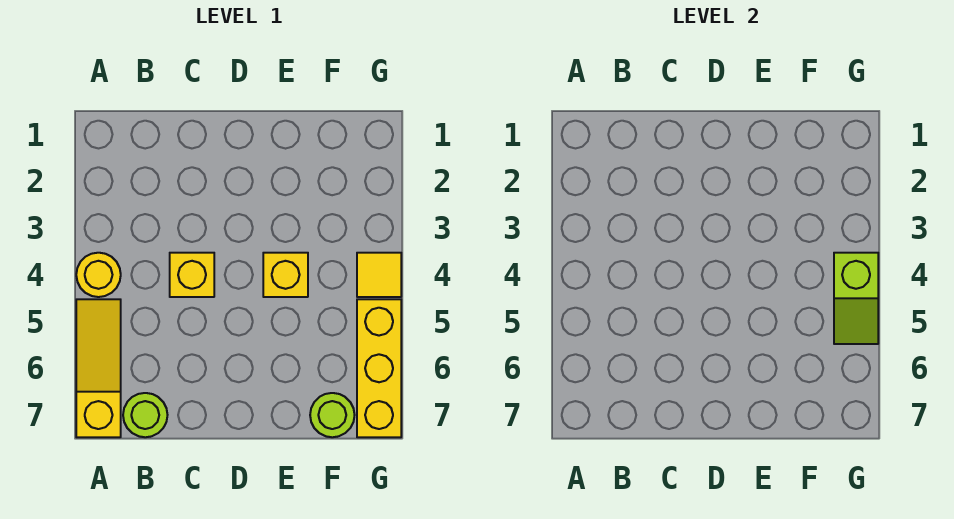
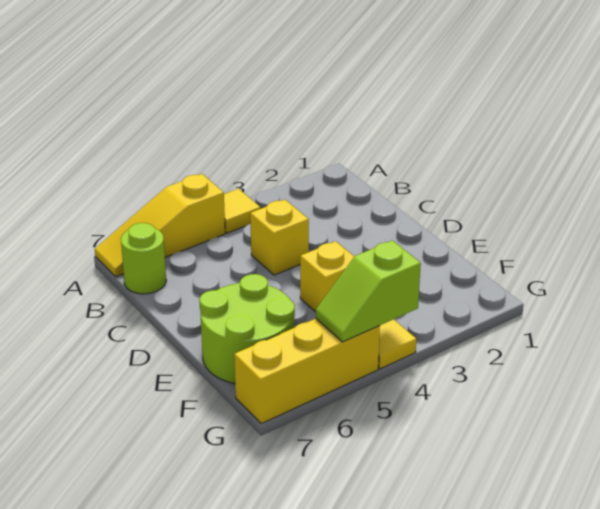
yellow round brick A4 level 1 -> yellow tile A4 level 1
yellow slope A5:A7 level 1 top 7 -> yellow slope A5:A7 level 1 top 5
lime round brick F7 level 1 -> lime round brick E6:F7 level 1

